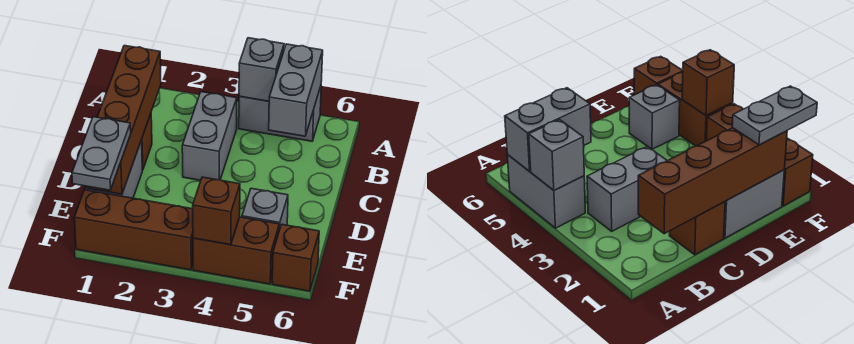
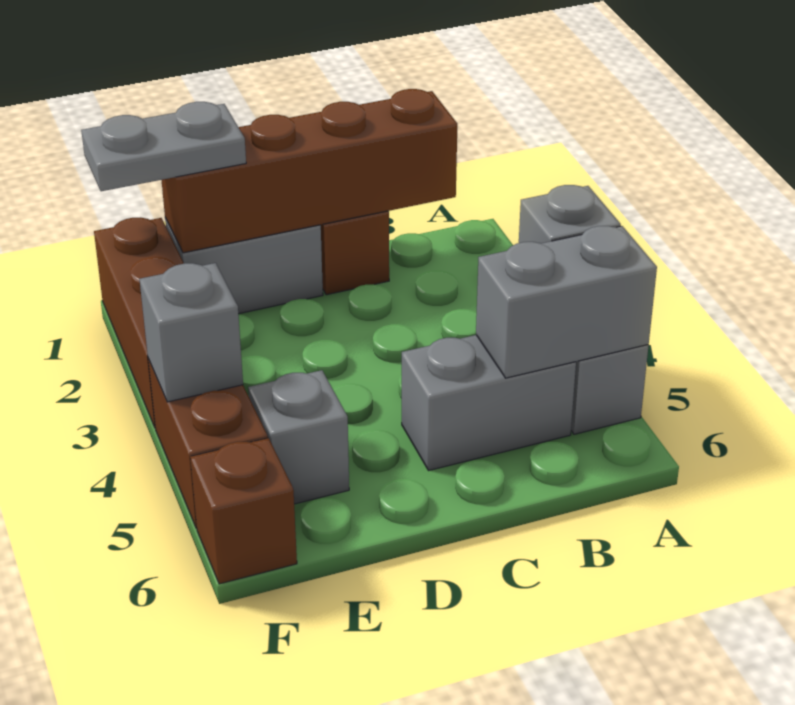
grey brick B3:C3 level 1 -> grey brick B5:C5 level 1
brown brick F4 level 2 -> grey brick F4 level 2

